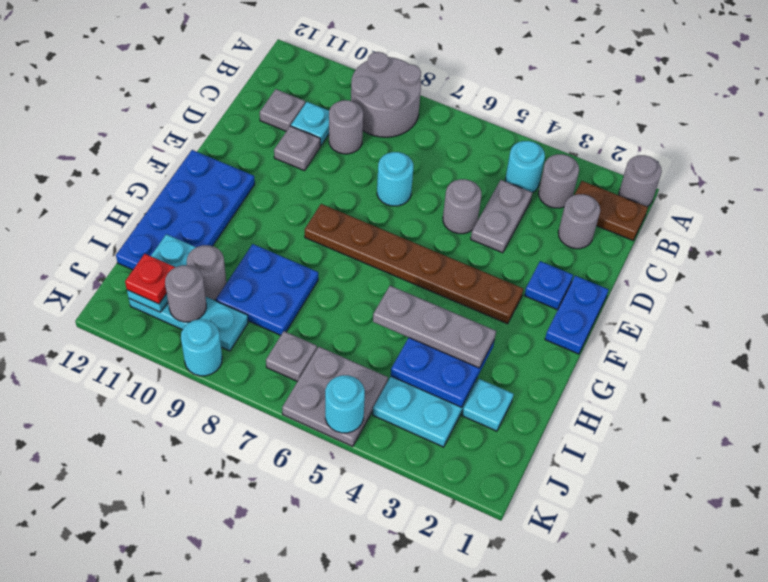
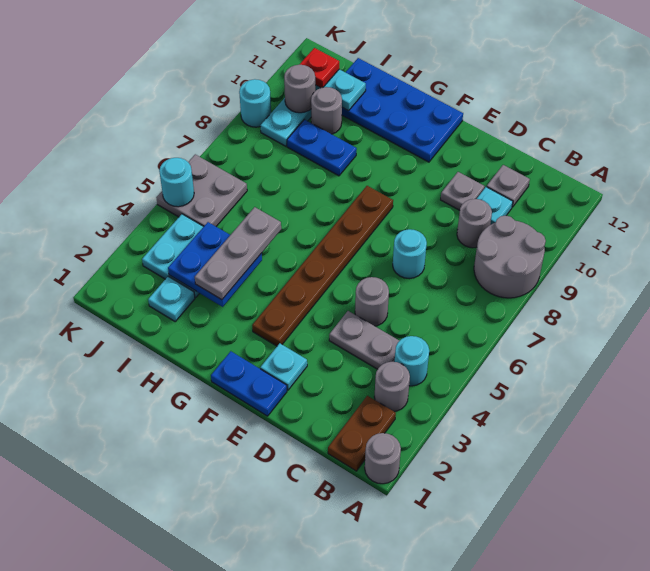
grey round brick C2 level 1 -> none
blue plate E2 level 1 -> cyan plate E2 level 1
blue plate H8:I9 level 1 -> blue plate H9:I9 level 1
grey plate J7 level 1 -> none

